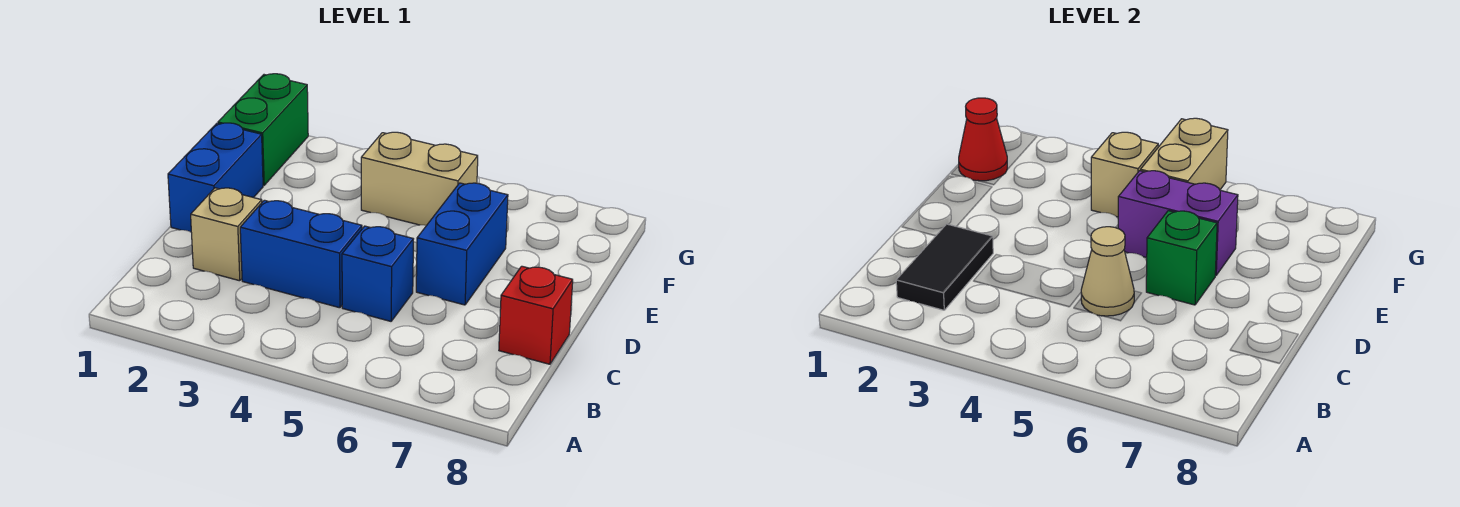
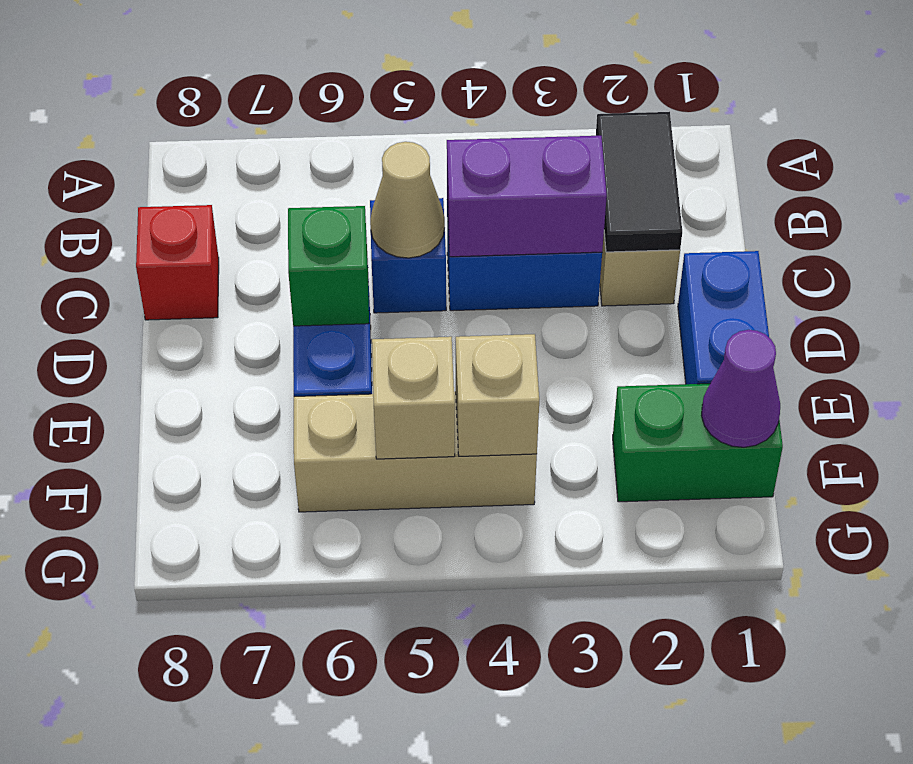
purple brick E5:E6 level 2 -> purple brick C3:C4 level 2
green brick F1:G1 level 1 -> green brick F1:F2 level 1
red cone F1 level 2 -> purple cone F1 level 2
tan brick F4:F5 level 1 -> tan brick F4:F6 level 1
tan brick F5:G5 level 2 -> tan brick F5 level 2

